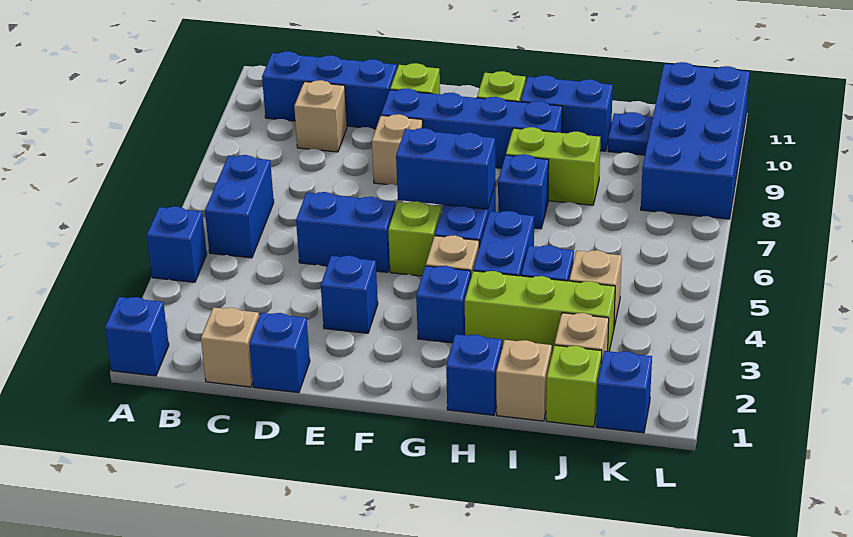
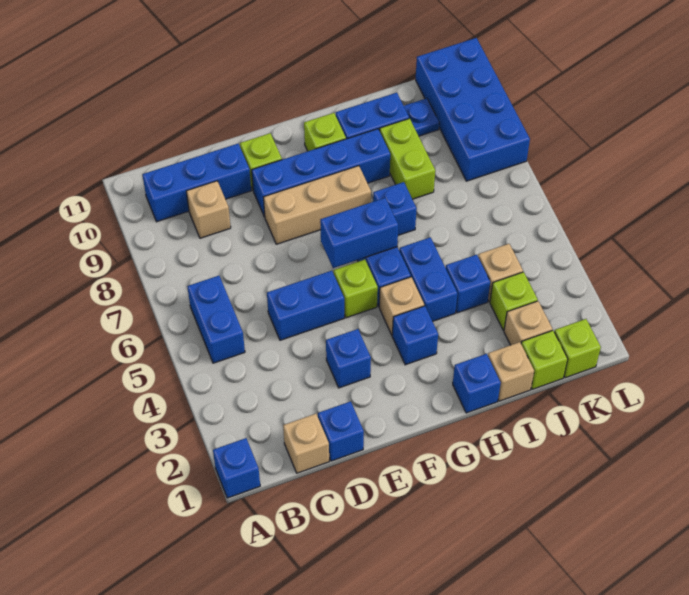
blue brick A4 level 1 -> none
tan brick E8 level 1 -> tan brick E8:G8 level 1
lime brick H3:J3 level 1 -> lime brick J3 level 1
lime brick H8:I8 level 1 -> lime brick I8:I9 level 1
blue brick K1 level 1 -> lime brick K1 level 1

